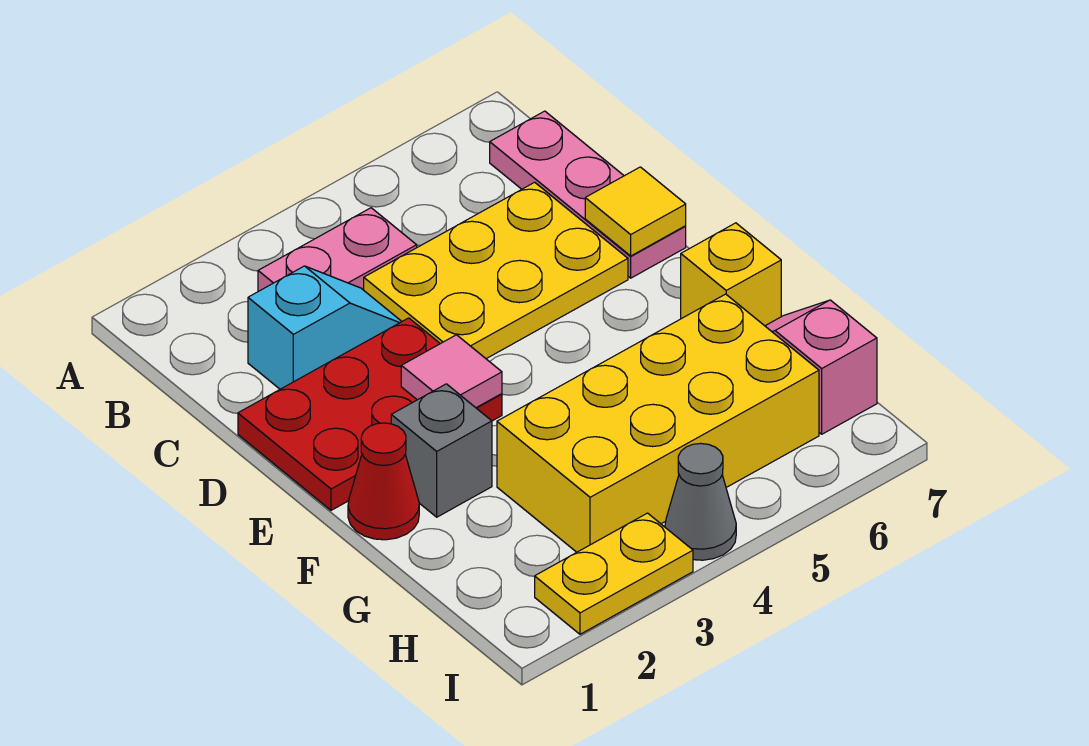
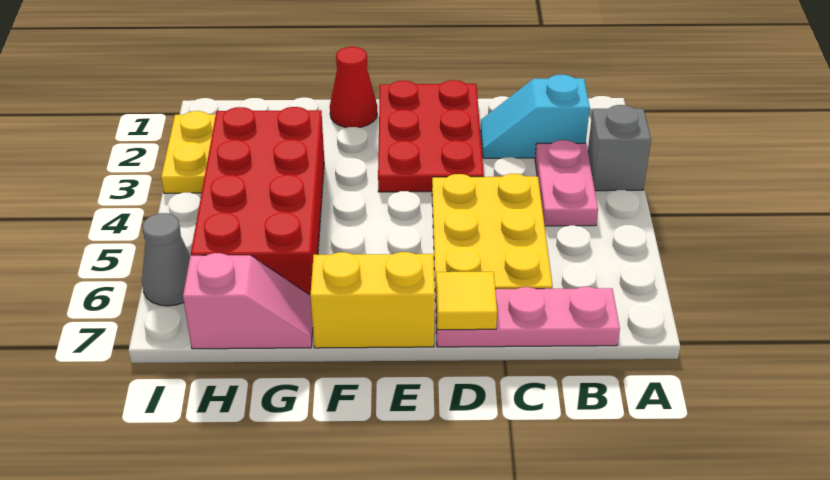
cyan slope C2:C3 level 1 top 2 -> cyan slope B2:C2 level 1 top B
pink tile E3 level 2 -> none
grey brick F2 level 1 -> grey brick A3 level 1
yellow brick F7 level 1 -> yellow brick E7:F7 level 1
yellow brick G3:H6 level 1 -> red brick G3:H6 level 1
grey cone I4 level 1 -> grey cone I6 level 1

